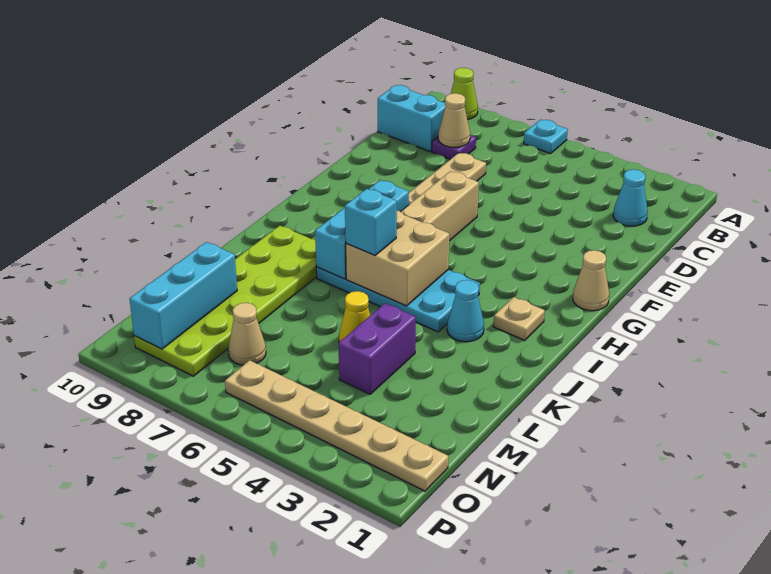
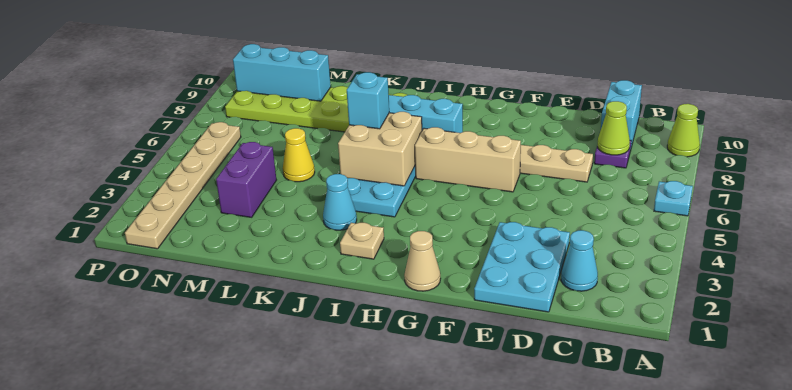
tan cone C8 level 2 -> lime cone C8 level 2
none -> cyan plate D1:E3 level 1
purple brick L4:M4 level 1 -> purple brick M3:M4 level 1
tan cone N7 level 1 -> none

